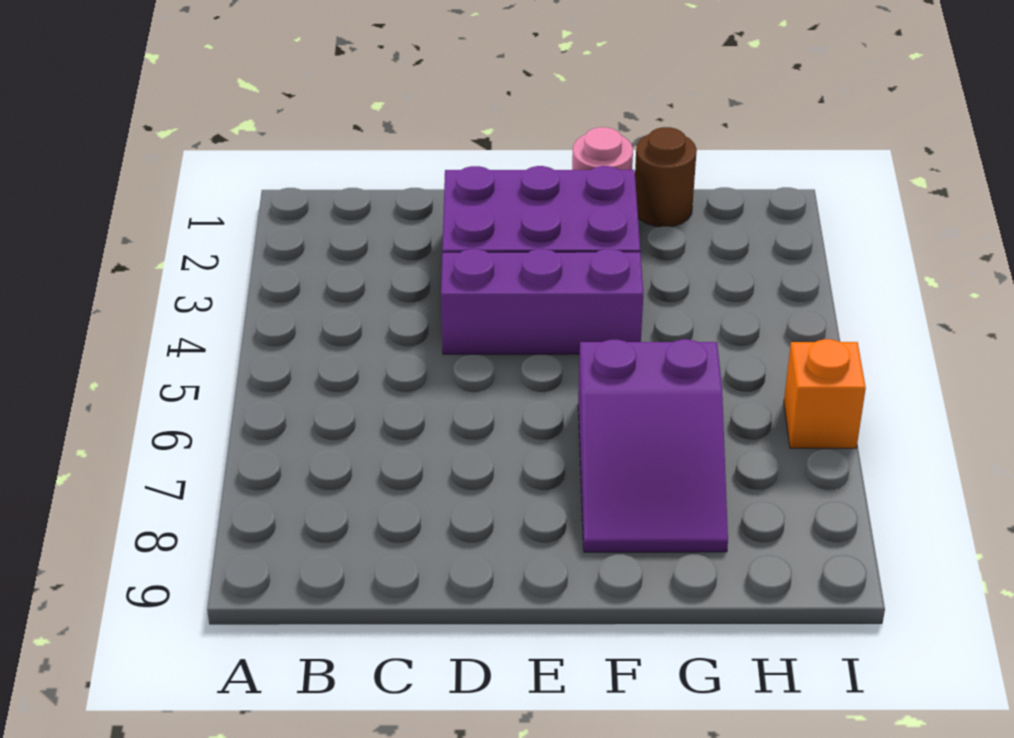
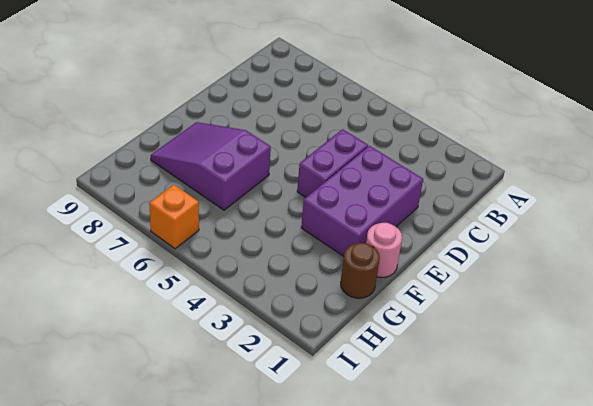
purple brick D4:F4 level 1 -> purple brick D4:E4 level 1

